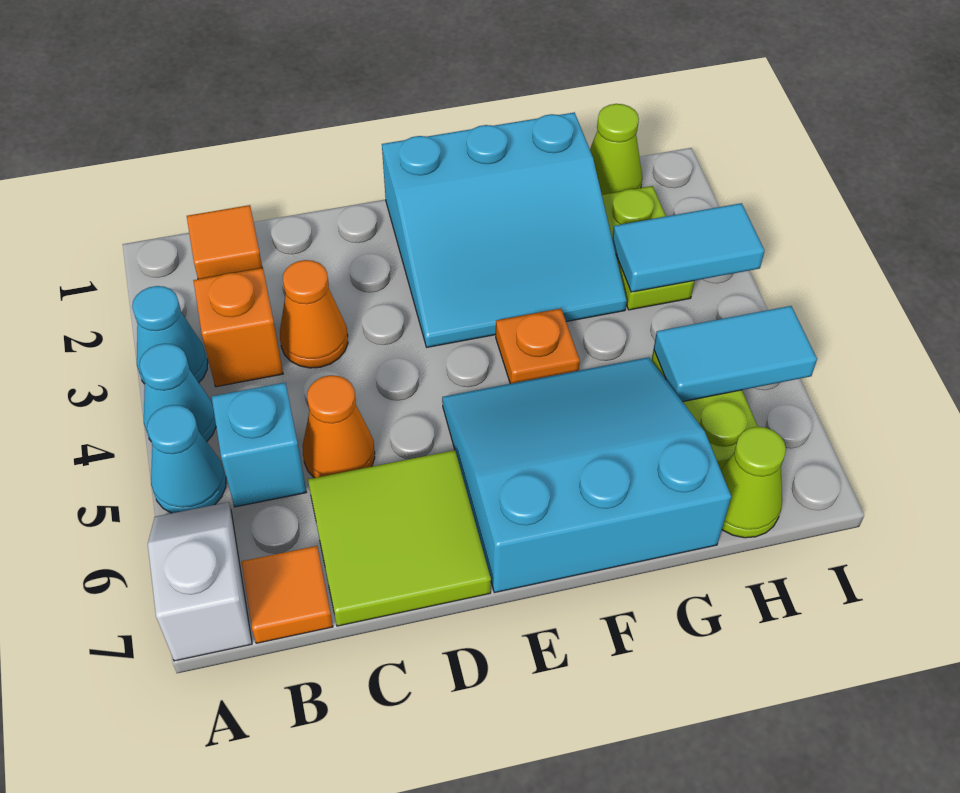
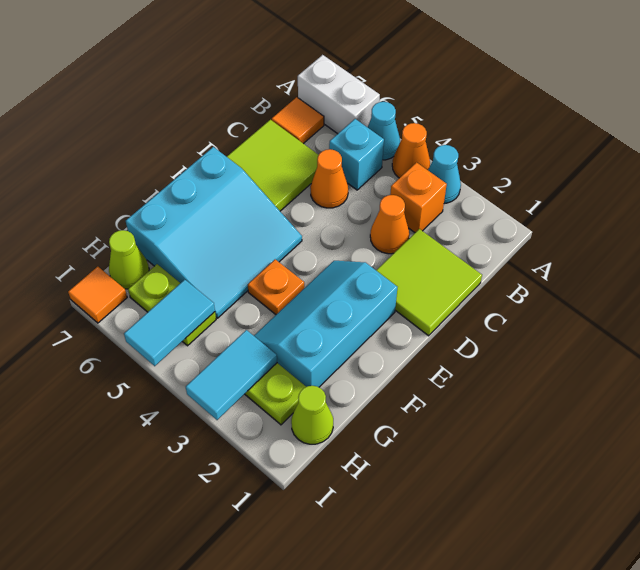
cyan cone A4 level 1 -> orange cone A4 level 1
white slope A6:A7 level 1 top 7 -> white brick A6:A7 level 1
orange tile B1 level 1 -> orange tile I7 level 1
none -> lime tile C1:D2 level 1
cyan slope E1:G3 level 1 top 1 -> cyan slope E2:G3 level 1 top 2

